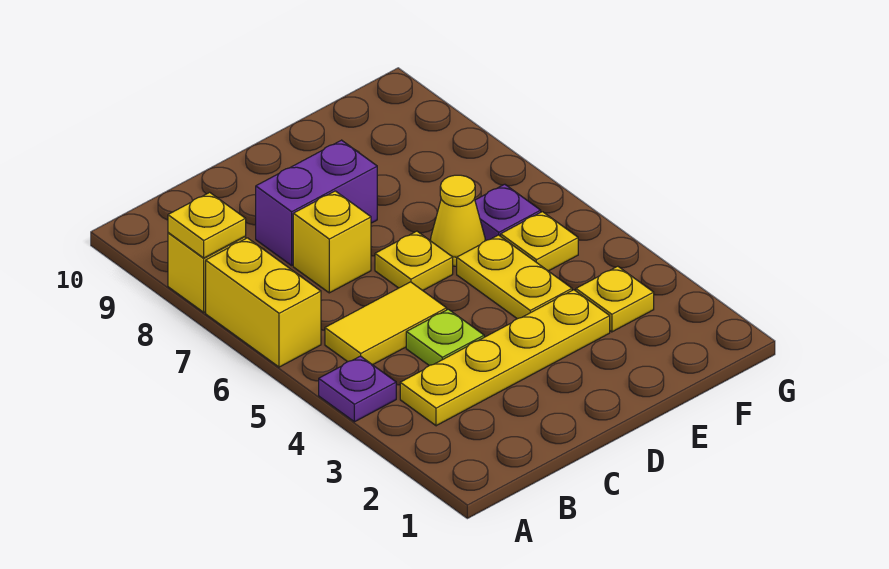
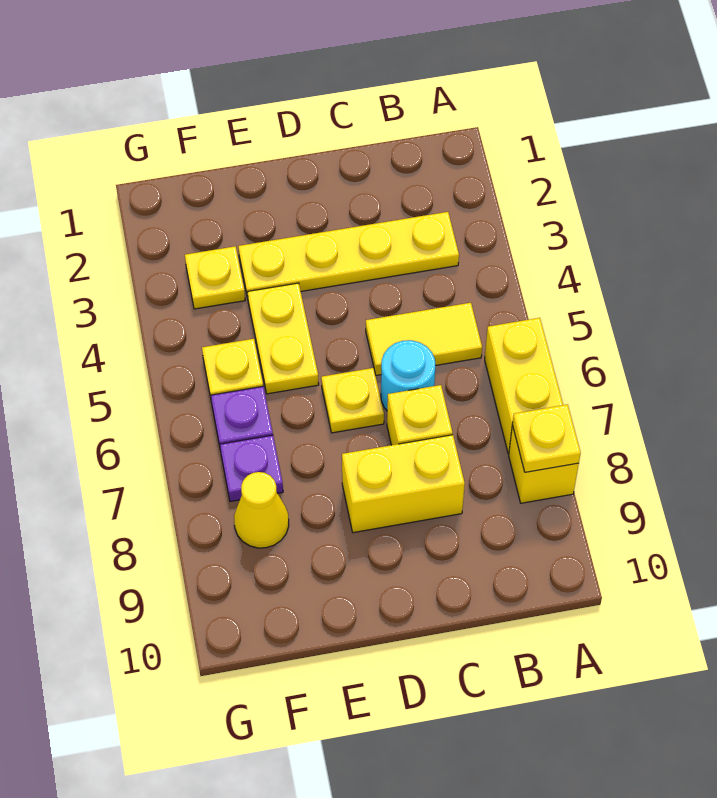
purple plate A4 level 1 -> purple plate F7 level 1
lime plate C4 level 1 -> none
none -> cyan round brick C6 level 1
purple brick C8:D8 level 1 -> yellow brick C8:D8 level 1
yellow cone E6 level 1 -> yellow cone F8 level 1

